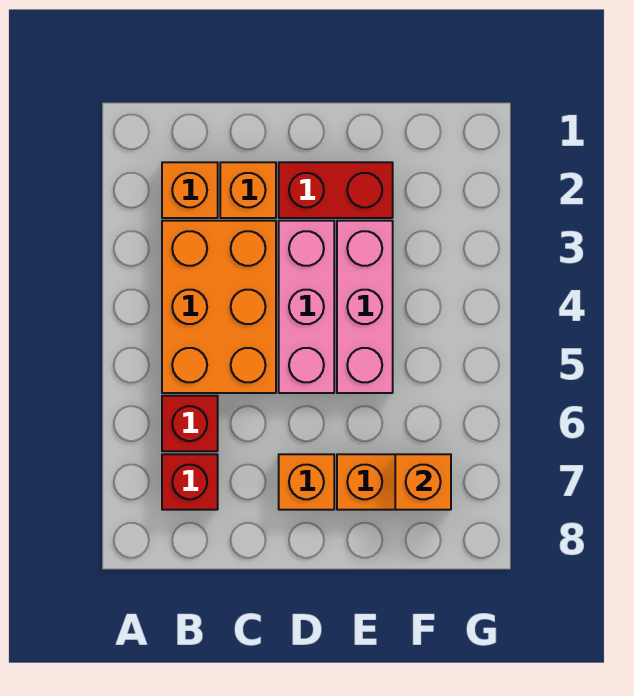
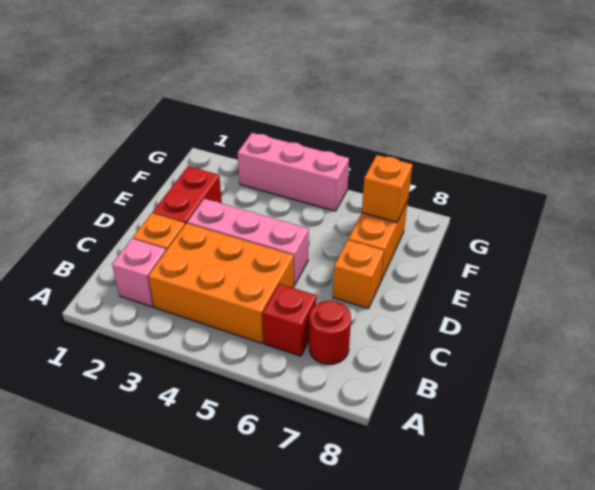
orange brick B2 level 1 -> pink brick B2 level 1
red brick B7 level 1 -> red round brick B7 level 1
pink brick E3:E5 level 1 -> pink brick G3:G5 level 1

